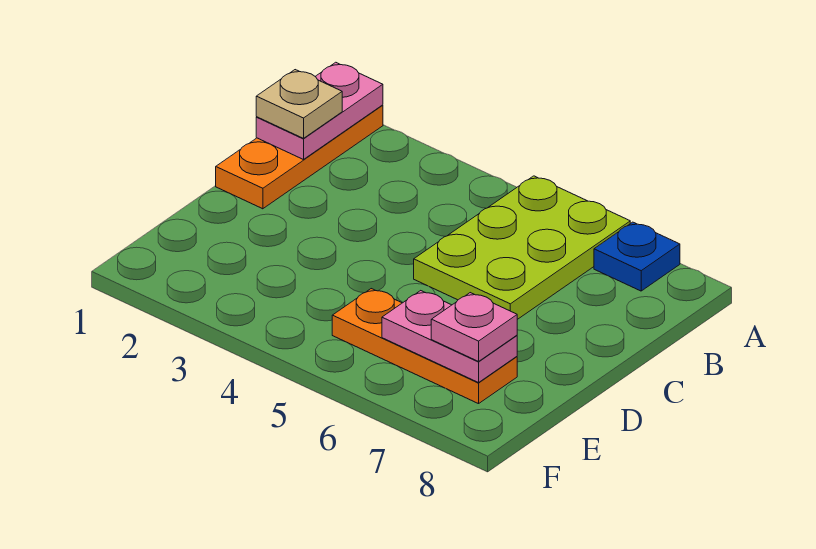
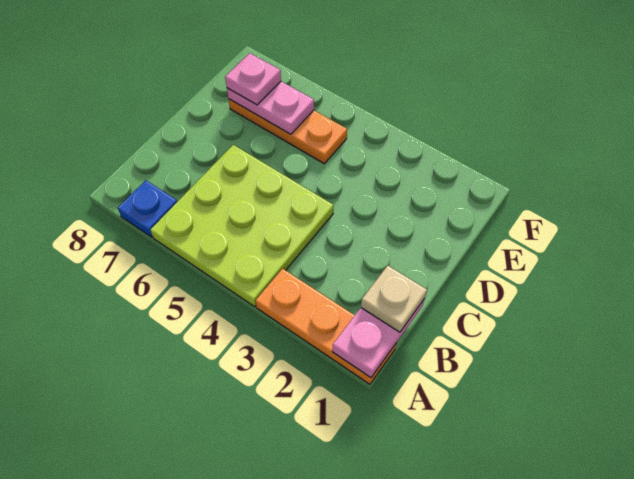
orange plate A1:C1 level 1 -> orange plate A1:A3 level 1
lime plate A5:C6 level 1 -> lime plate A4:C6 level 1

